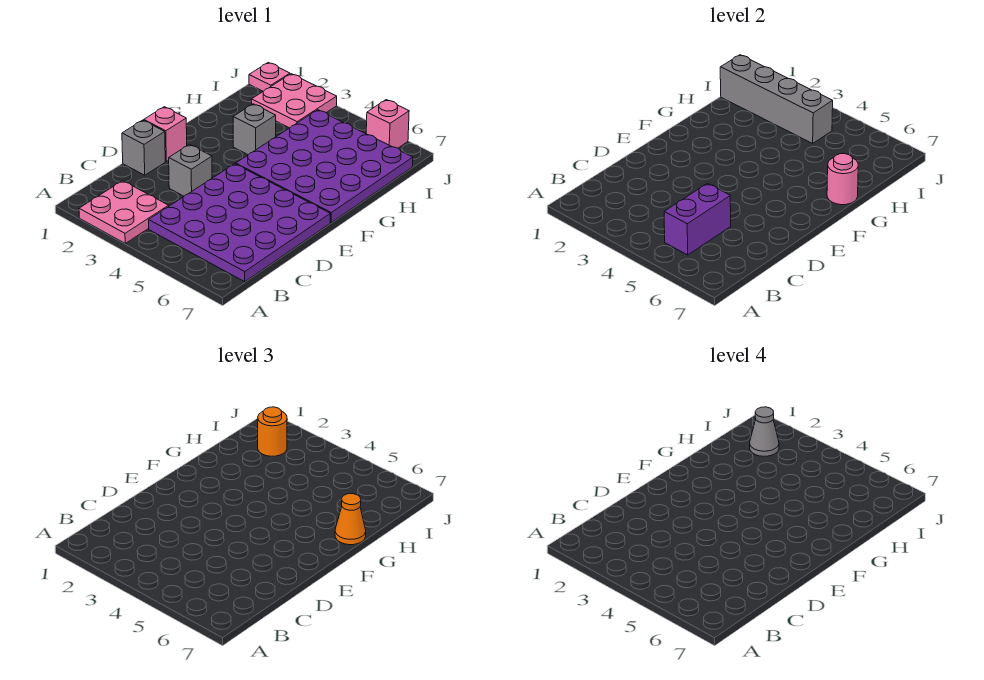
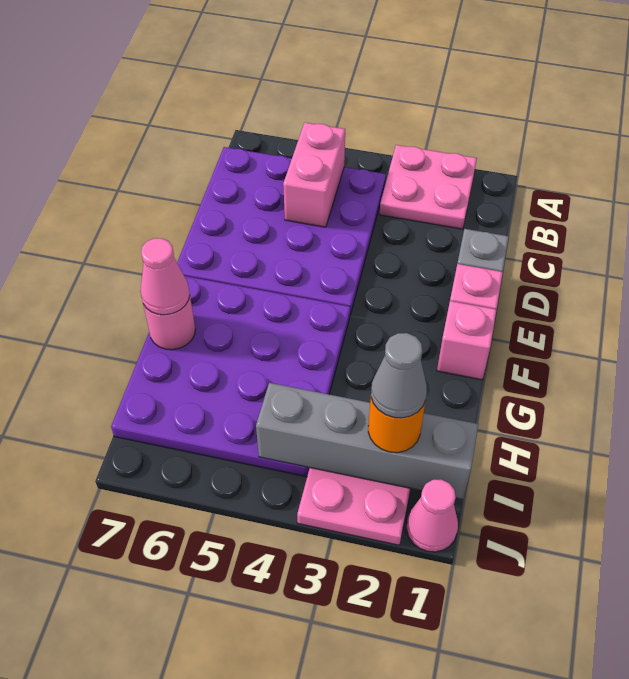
purple brick B5:C5 level 2 -> pink brick B5:C5 level 2
grey brick D3 level 1 -> none
grey brick G3 level 1 -> none
orange cone G7 level 3 -> pink cone G7 level 3
pink plate J1 level 1 -> pink cone J1 level 1
pink brick J6 level 1 -> pink brick F1 level 1

